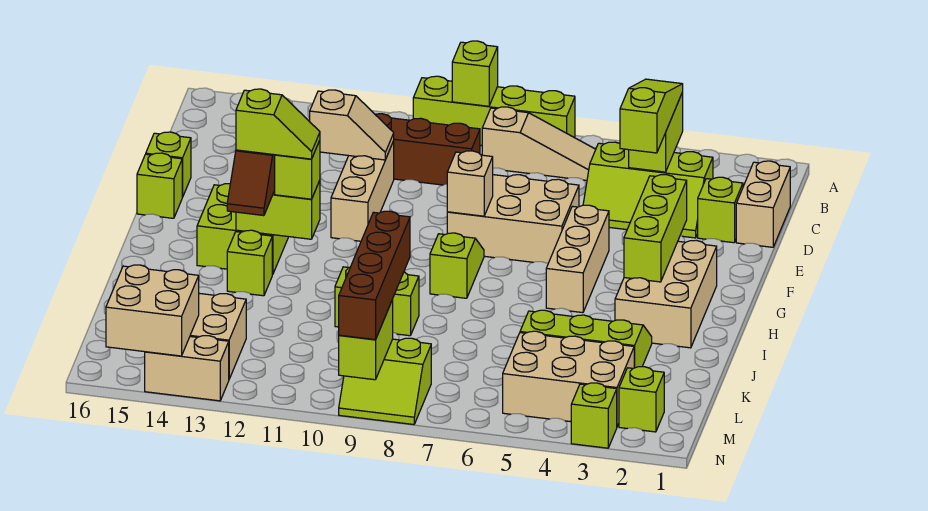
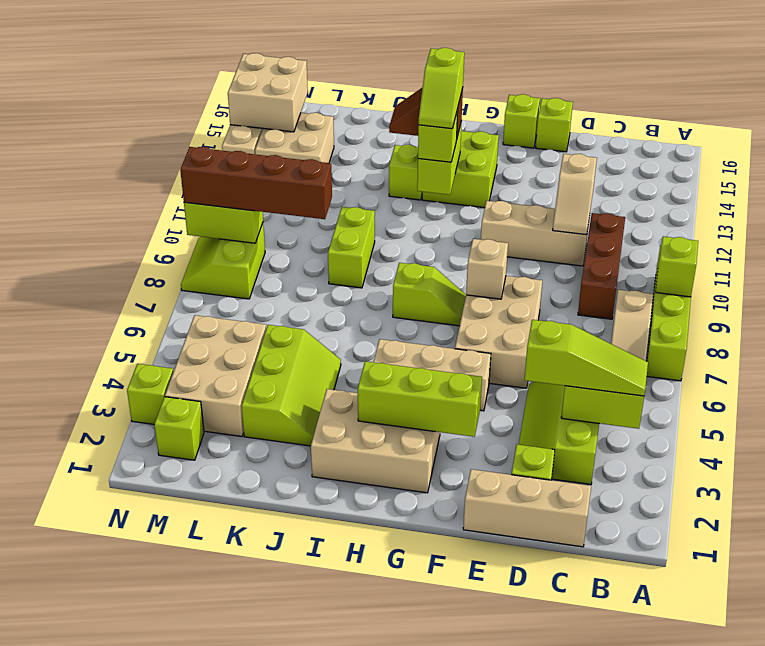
tan brick C1:D1 level 1 -> tan brick C1:E1 level 1

